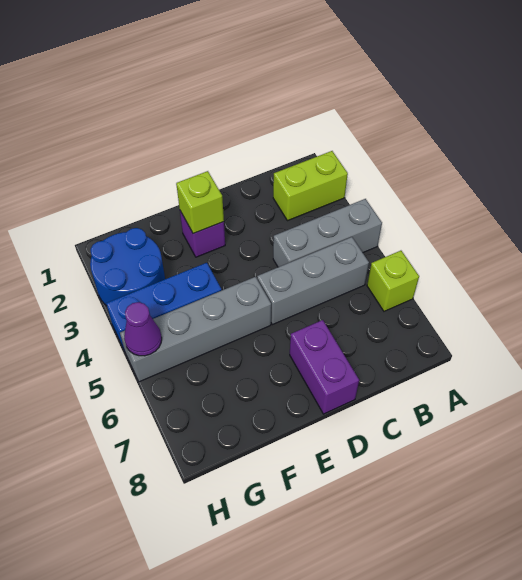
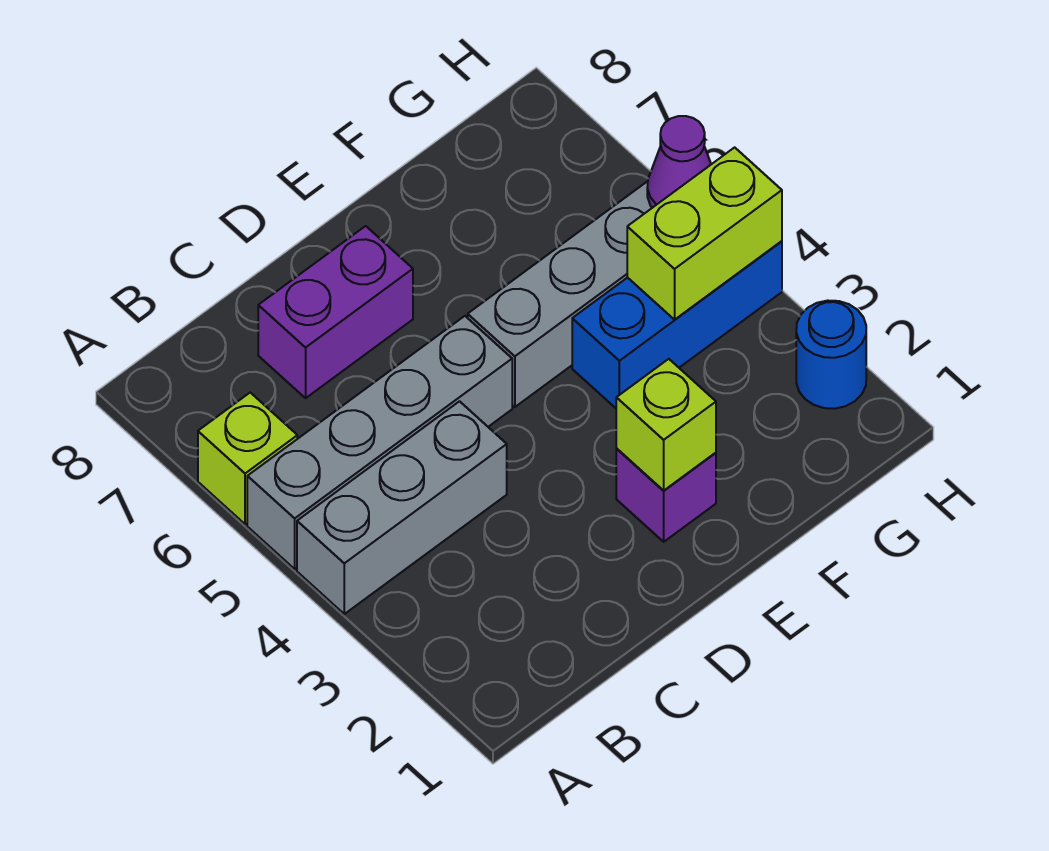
lime brick A2:B2 level 1 -> lime brick G4:H4 level 2
grey brick B5:D5 level 1 -> grey brick A5:D5 level 1
purple brick D7:D8 level 1 -> purple brick C7:D7 level 1
blue round brick G2:H3 level 1 -> blue round brick H2 level 1

